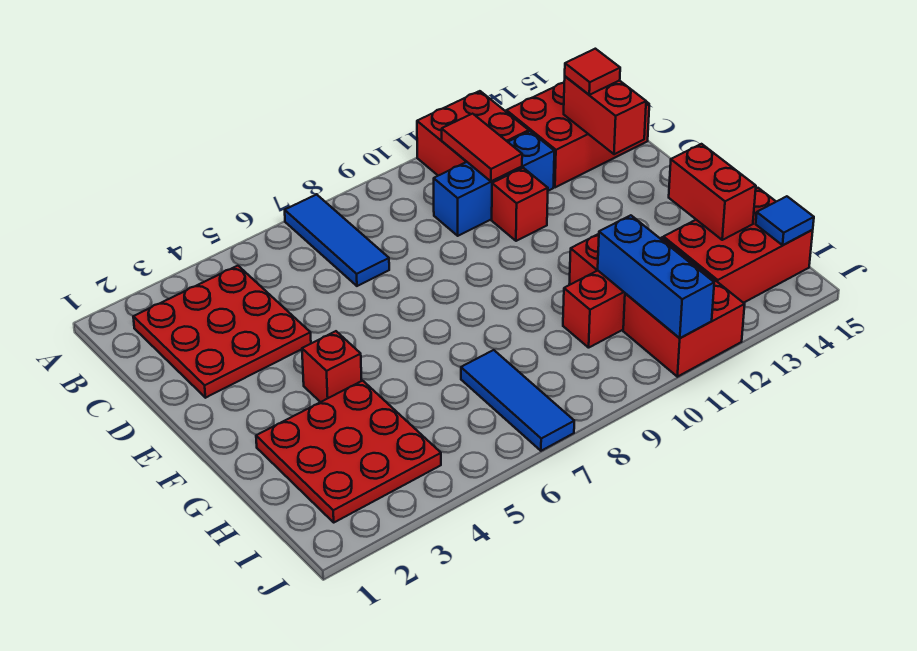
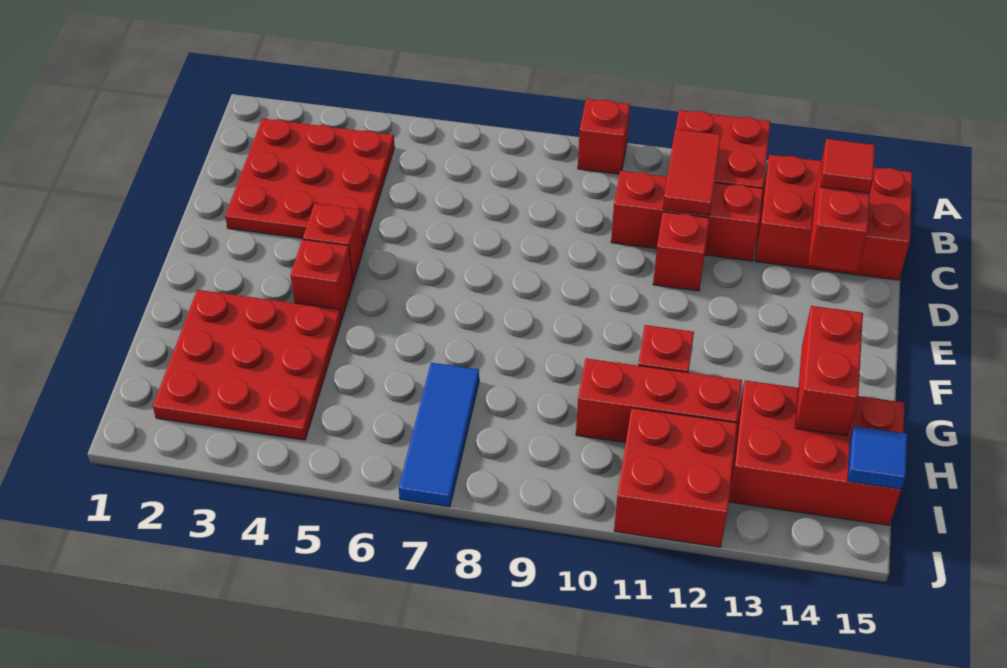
blue tile A7:C7 level 1 -> none
none -> red brick A9 level 1
blue brick C10:C12 level 1 -> red brick C10:C12 level 1
none -> red brick E4 level 1
blue brick H11:J11 level 2 -> none

